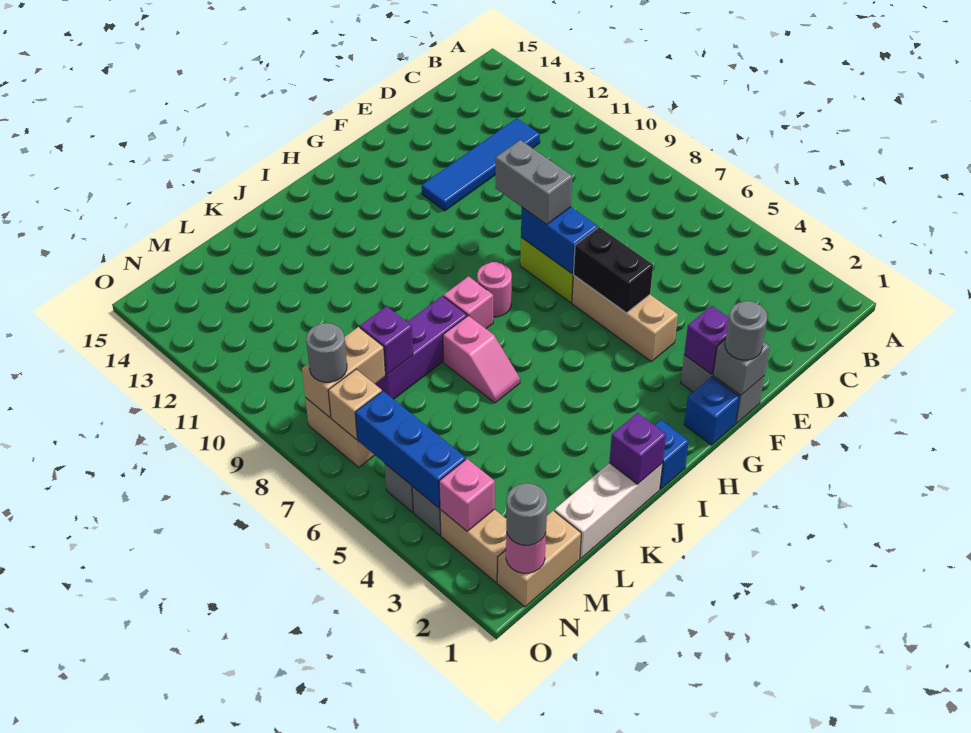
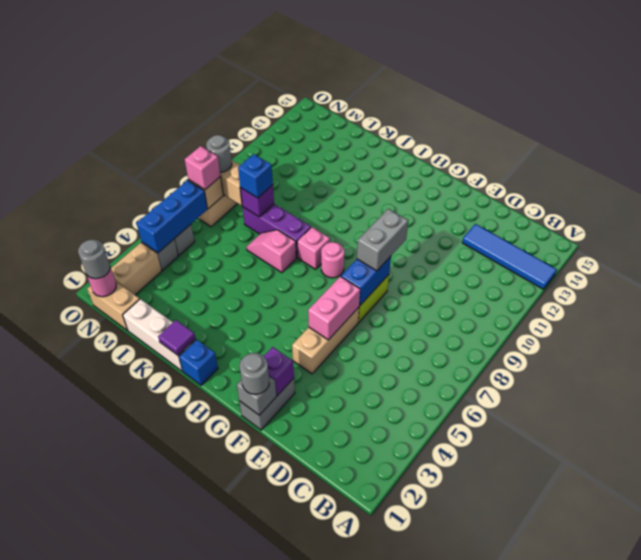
blue tile C12:F12 level 1 -> blue tile A13:D13 level 1
black brick F5:F6 level 2 -> pink brick F5:F6 level 2
blue brick G1 level 1 -> blue brick L8 level 3
purple brick J1 level 2 -> purple tile J1 level 2
pink slope J6:J7 level 1 top 7 -> pink slope J7:K7 level 1 top J
pink brick N3 level 2 -> pink brick N7 level 3

